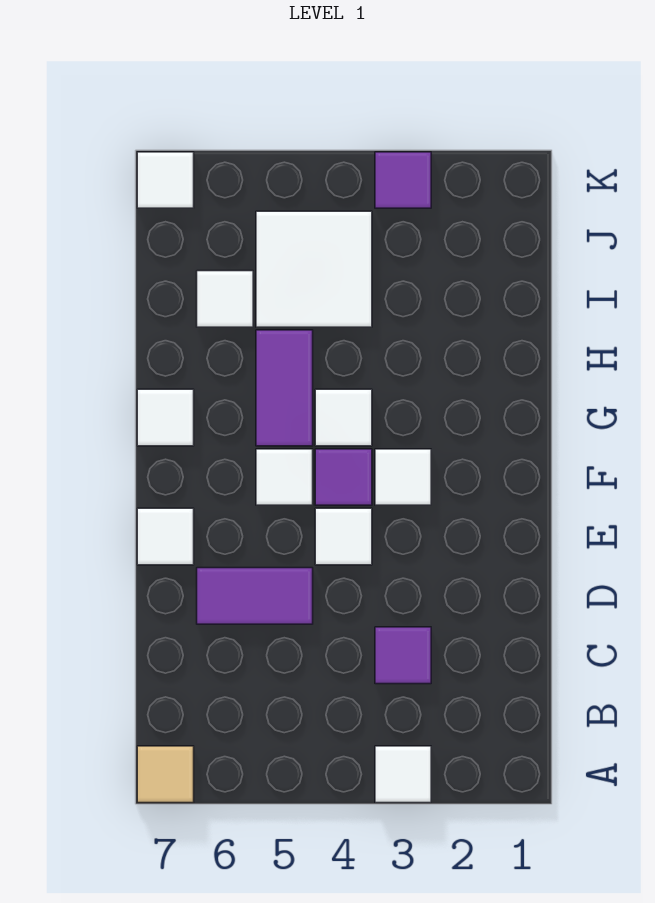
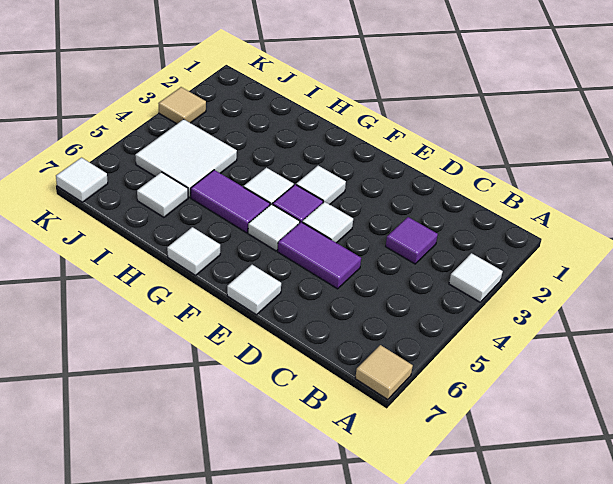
purple tile D5:D6 level 1 -> purple tile D5:E5 level 1
purple tile K3 level 1 -> tan tile K3 level 1

